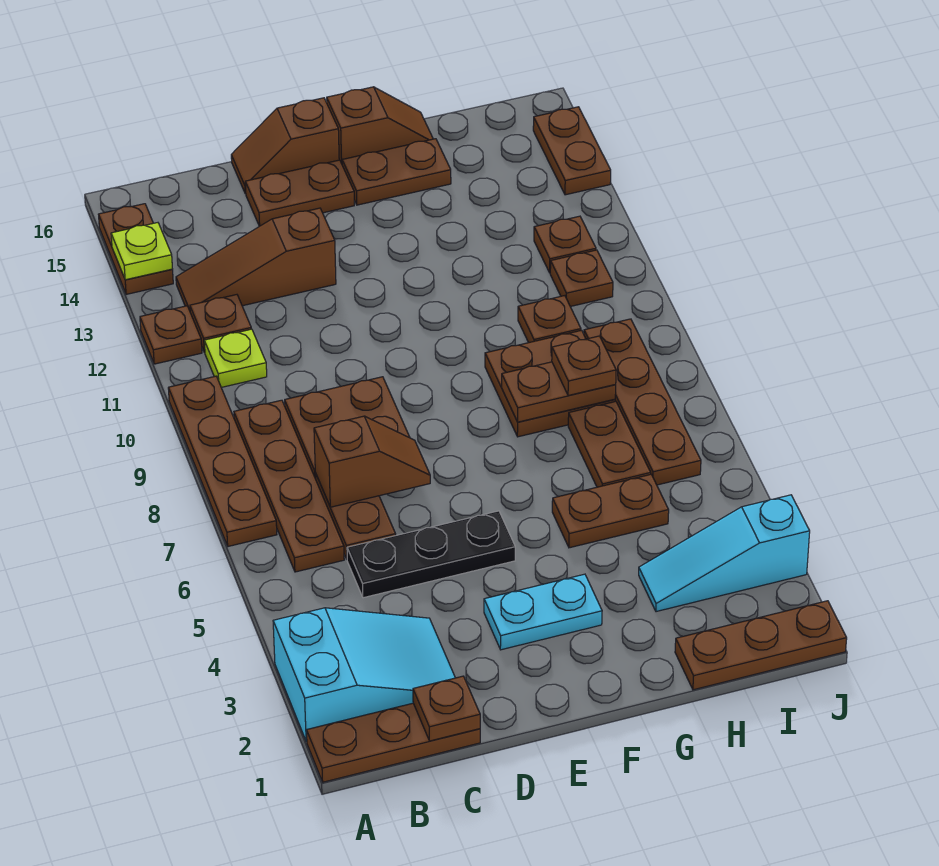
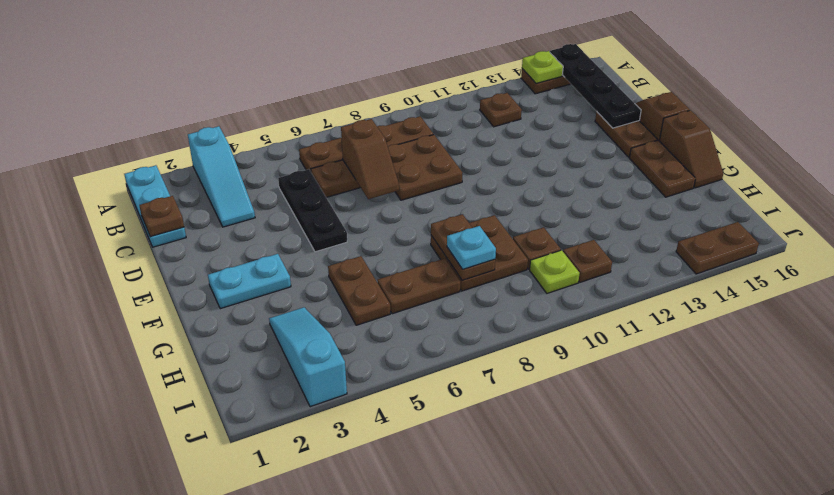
brown plate A1:C1 level 1 -> cyan plate A1:C1 level 1
cyan slope A2:C3 level 1 top A -> cyan slope A3:C3 level 1 top A
brown plate A7:A10 level 1 -> none
brown plate A12 level 1 -> none
none -> black plate A15:D15 level 2
lime plate B11 level 1 -> lime plate I10 level 1
brown slope B13:D13 level 1 top D -> none
cyan plate E3:F3 level 1 -> cyan plate F2:F3 level 1
brown plate H1:J1 level 1 -> none
brown plate H8 level 3 -> cyan plate H8 level 3
brown plate I6:I9 level 1 -> none
brown plate I12 level 1 -> none

